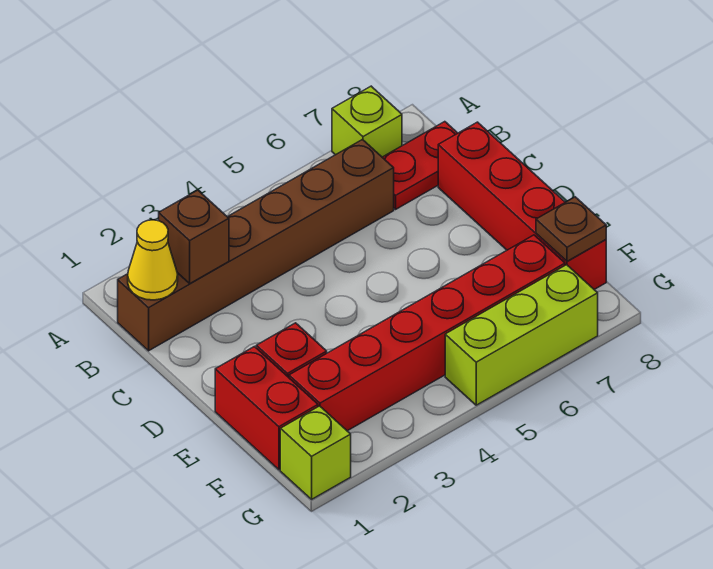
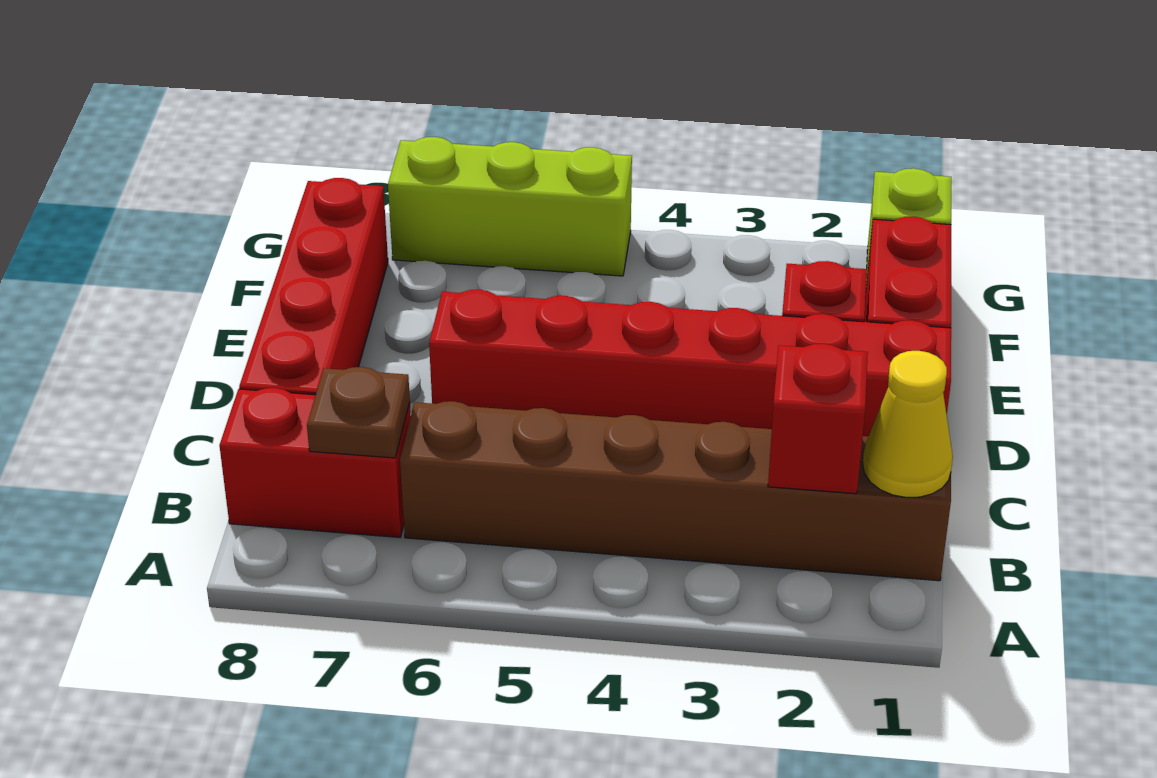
lime brick A7 level 1 -> none
brown brick B2 level 2 -> red brick B2 level 2
red plate B7:B8 level 1 -> red brick B7:B8 level 1
red brick F2:F7 level 1 -> red brick D1:D6 level 1
brown plate F8 level 2 -> brown plate B7 level 2

